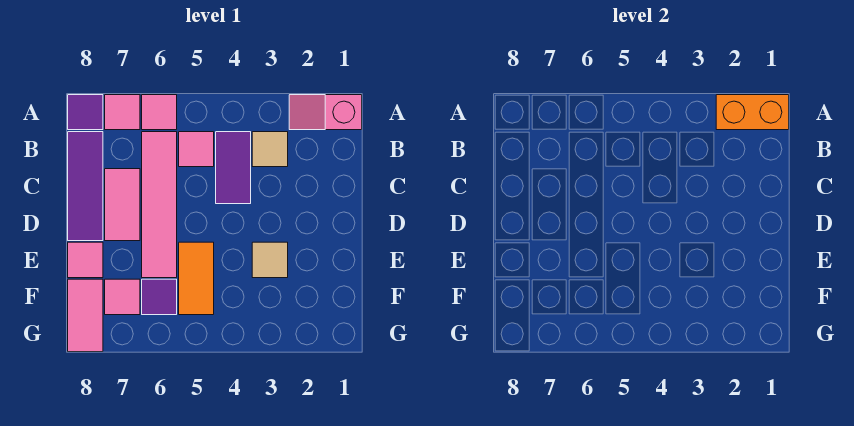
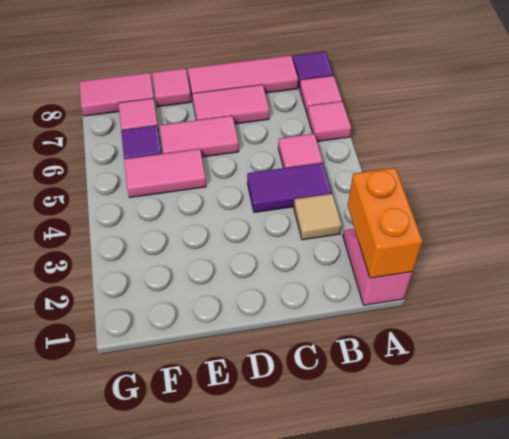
pink tile B6:E6 level 1 -> pink tile D6:E6 level 1
purple tile B8:D8 level 1 -> pink tile B8:D8 level 1
tan tile E3 level 1 -> none
orange tile E5:F5 level 1 -> pink tile E5:F5 level 1

